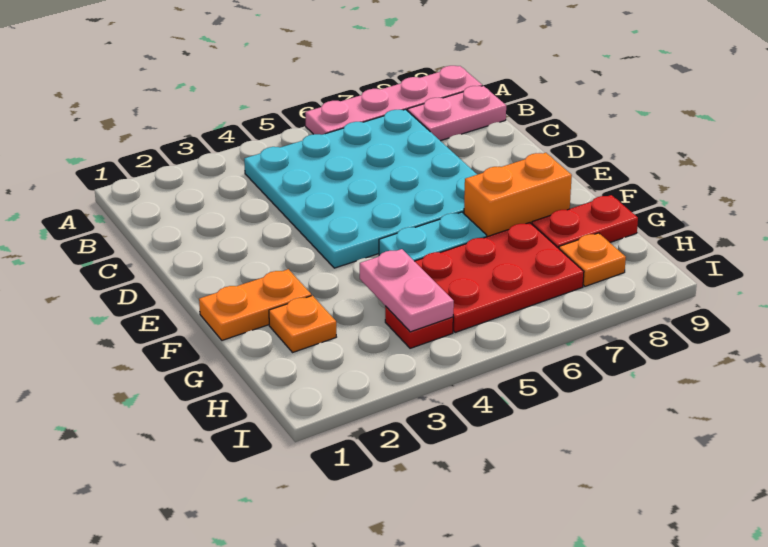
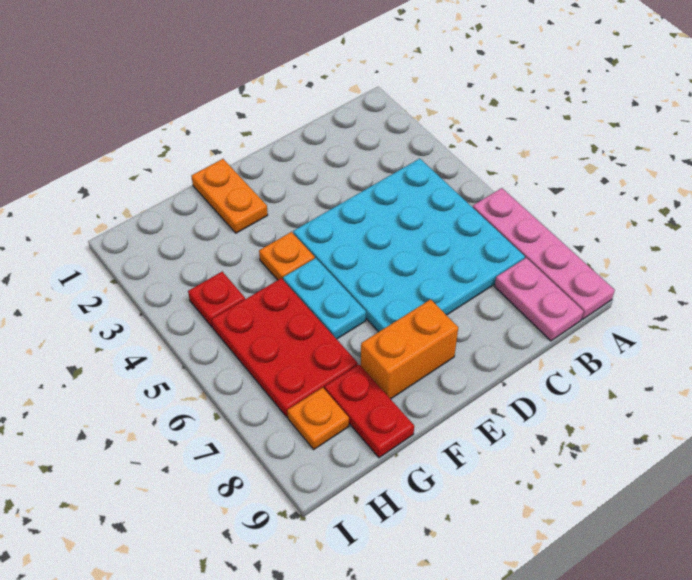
orange brick F7:F8 level 1 -> orange brick E8:F8 level 1
orange plate G2 level 1 -> orange plate F4 level 1
pink plate G4:H4 level 2 -> none

